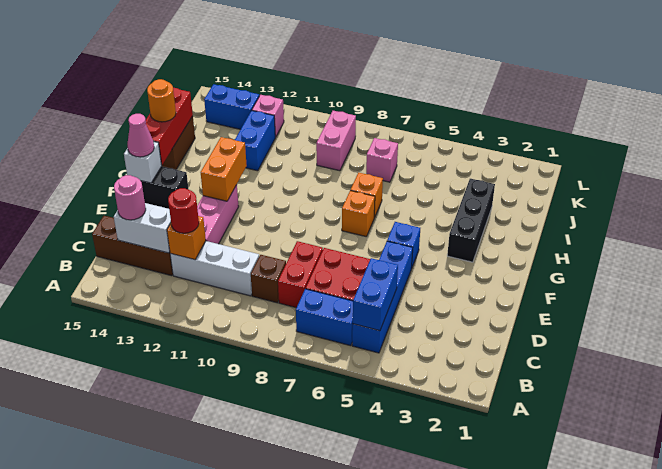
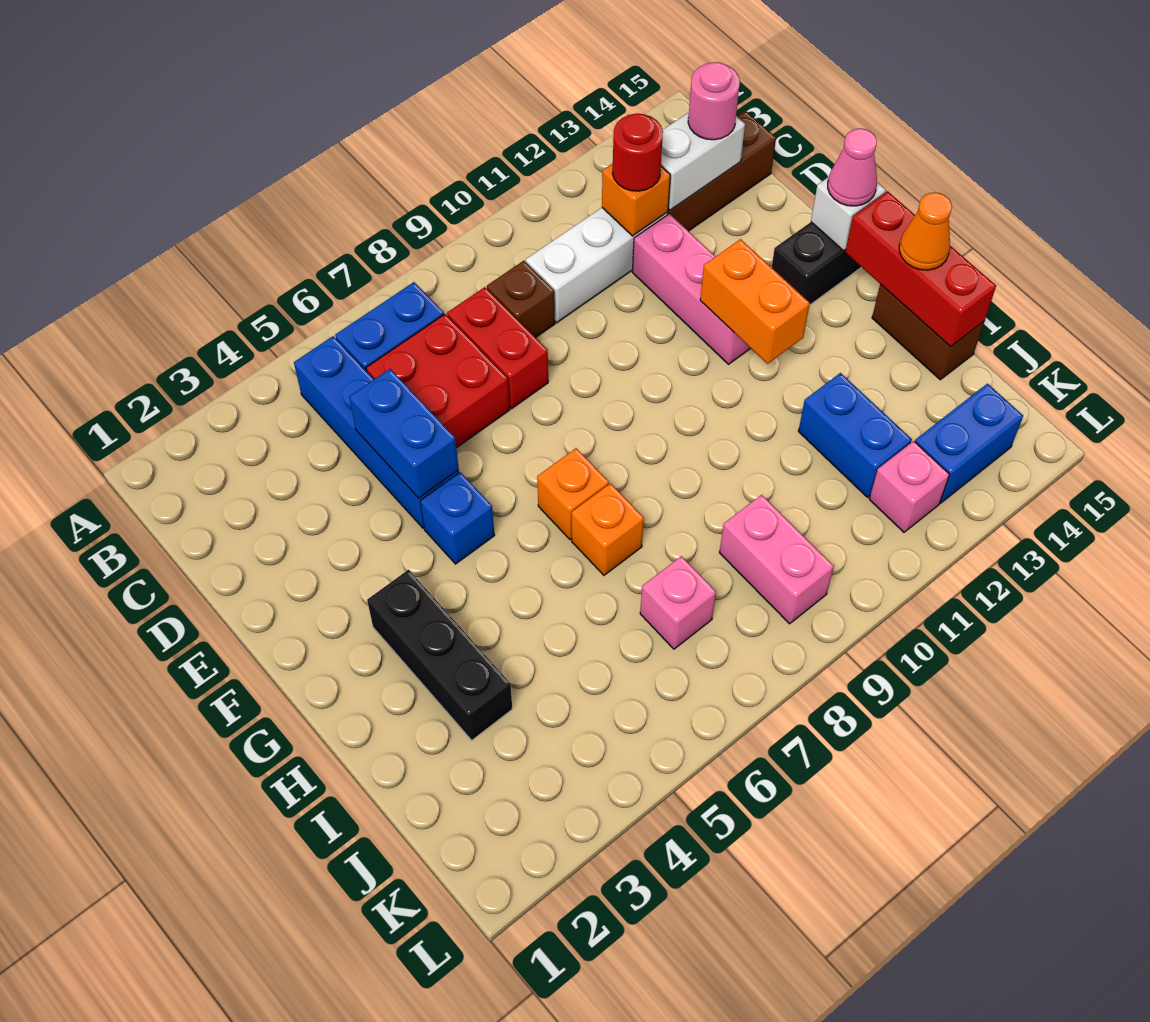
blue brick B5:C5 level 2 -> blue brick D5:E5 level 2
orange round brick H15 level 3 -> orange cone H15 level 3

